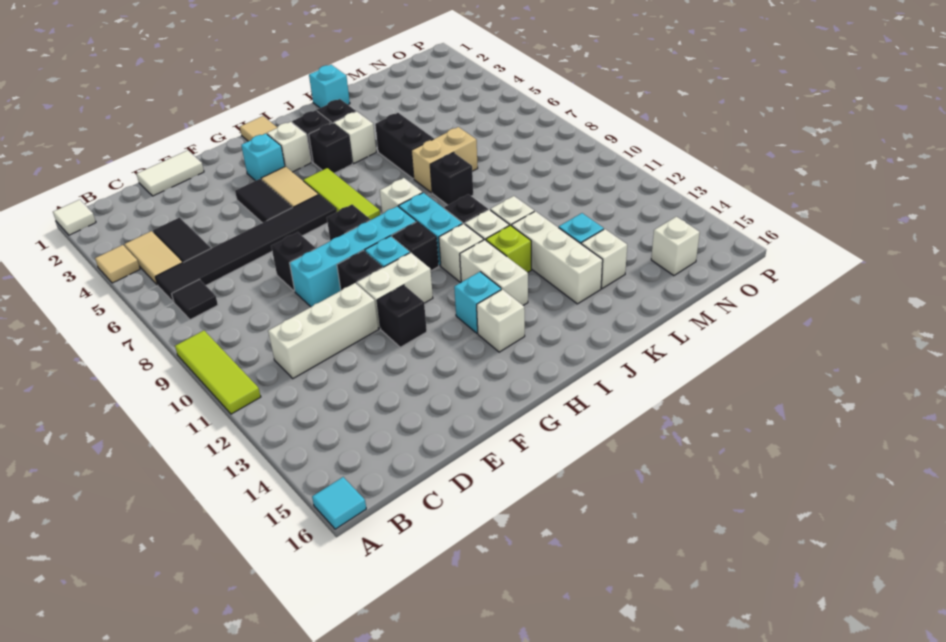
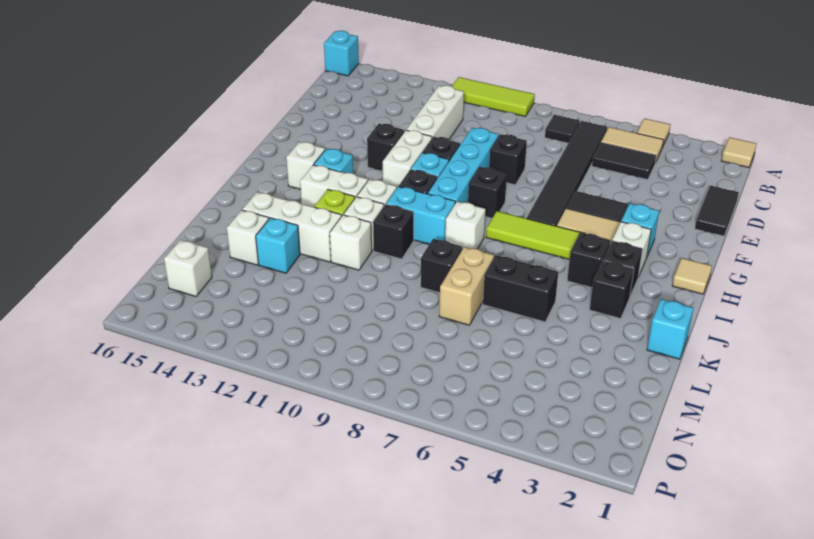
white tile A1 level 1 -> tan tile A1 level 1
cyan tile A16 level 1 -> cyan brick A16 level 1
white tile D1:E1 level 1 -> black tile D1:E1 level 1
white brick J4 level 1 -> none

